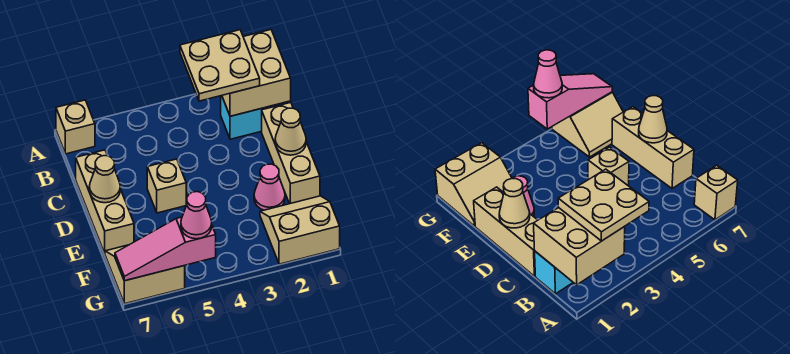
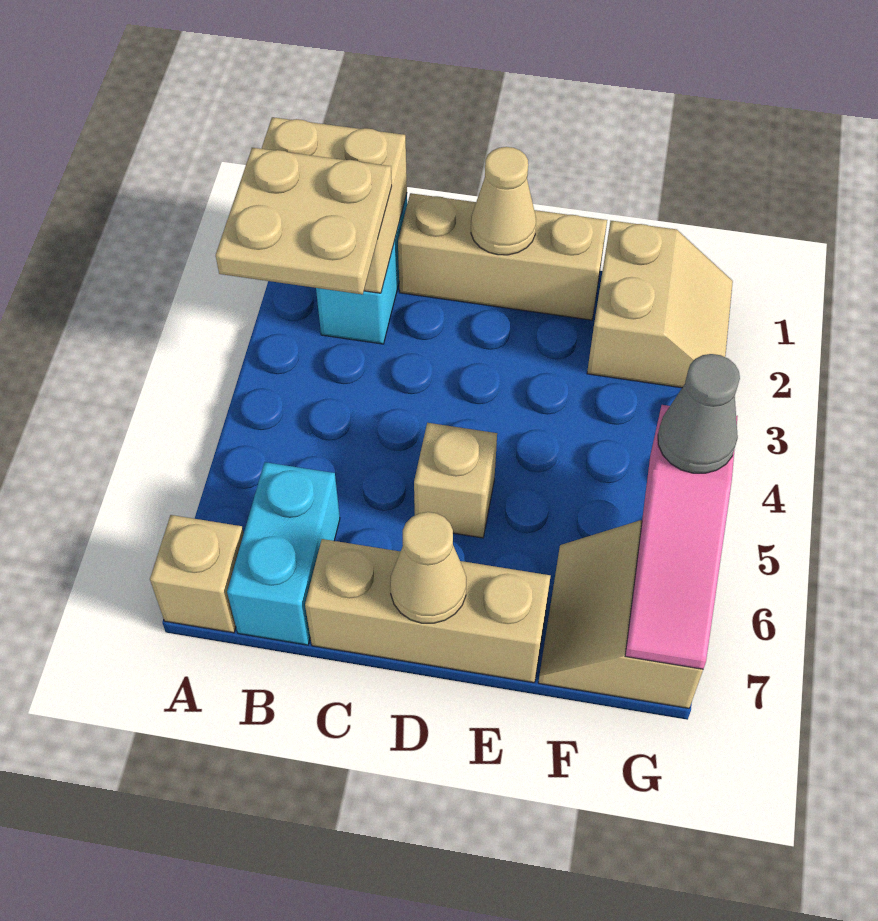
none -> cyan brick B6:B7 level 1
pink cone E2 level 1 -> none
tan slope F1:G2 level 1 top G -> tan slope F1:G2 level 1 top F
pink cone G5 level 3 -> grey cone G5 level 3

